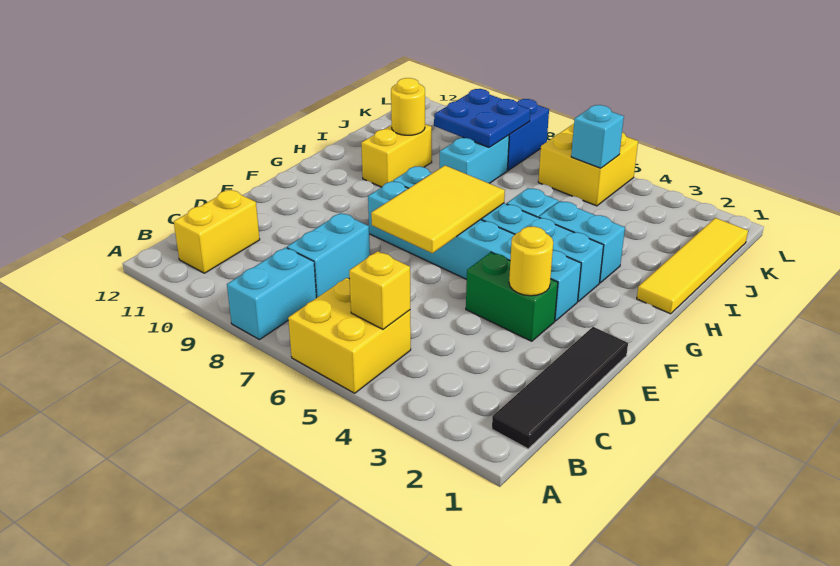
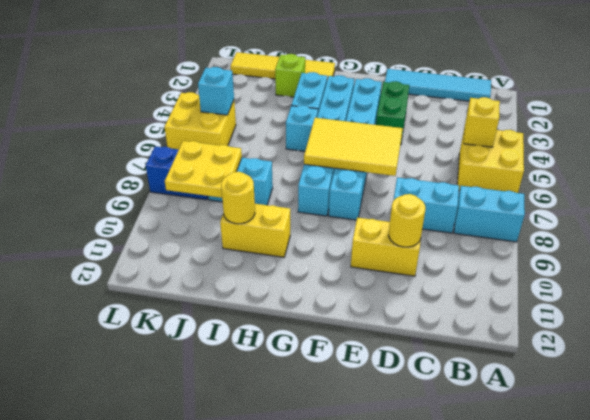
black tile B1:E1 level 1 -> cyan tile B1:E1 level 1
yellow brick B11:C11 level 1 -> yellow brick D10:E10 level 1
yellow round brick E3 level 2 -> yellow round brick D10 level 2
none -> lime brick I2 level 1
blue plate J8:K9 level 2 -> yellow plate J8:K9 level 2

